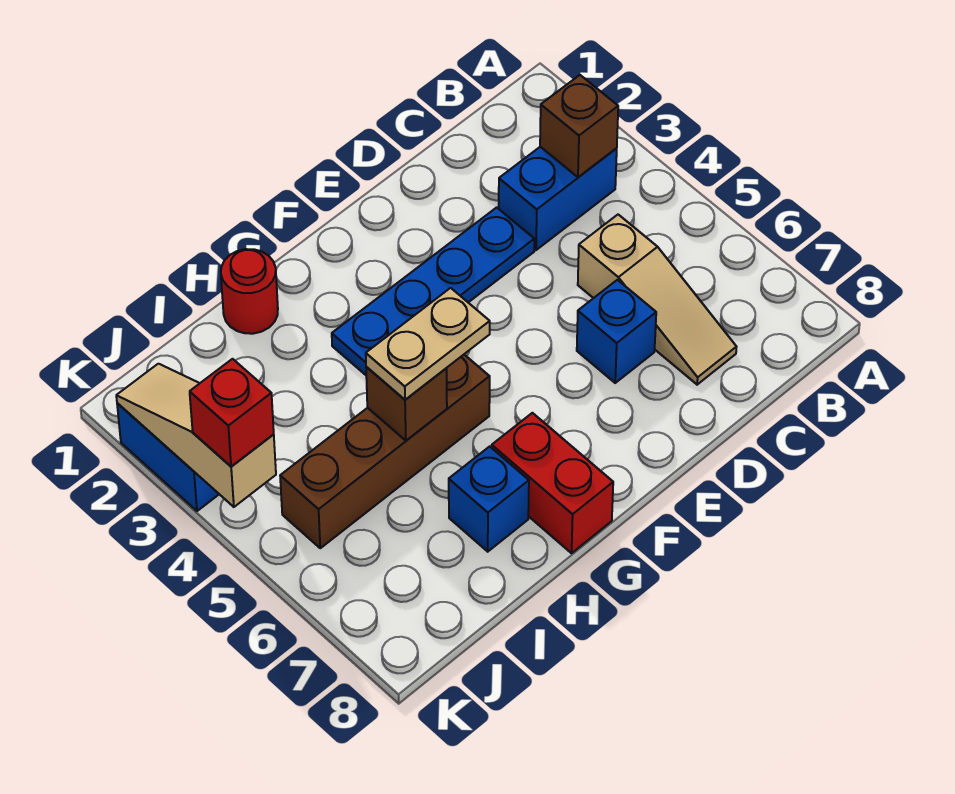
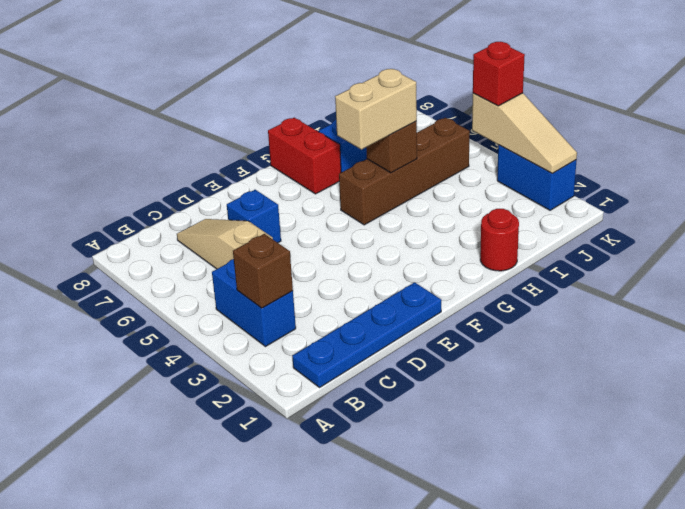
blue brick B3:C3 level 1 -> blue brick B3:B4 level 1
blue plate D3:G3 level 1 -> blue plate B1:E1 level 1
tan plate G5:H5 level 3 -> tan brick G5:H5 level 3

